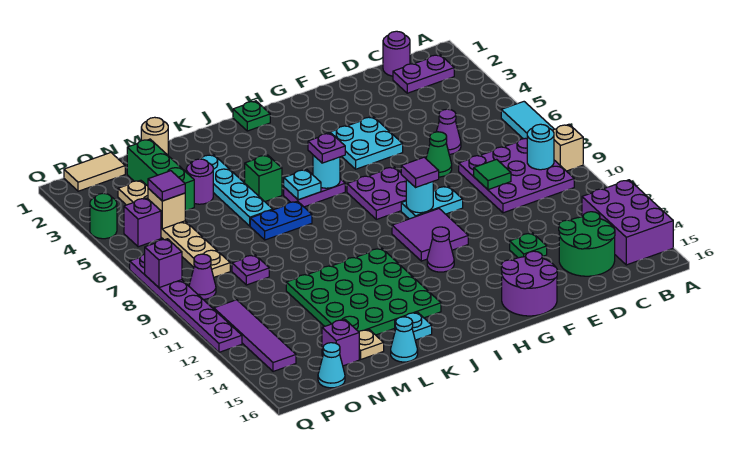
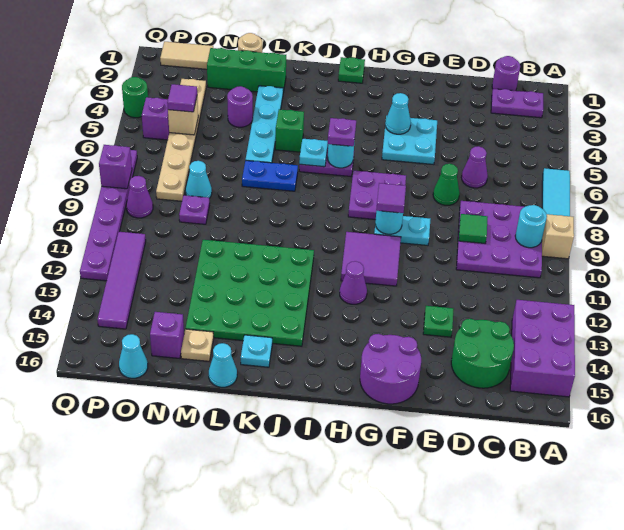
none -> cyan cone G4 level 2
green brick N2:N4 level 1 -> green brick L2:N2 level 1
none -> cyan cone N8 level 1

